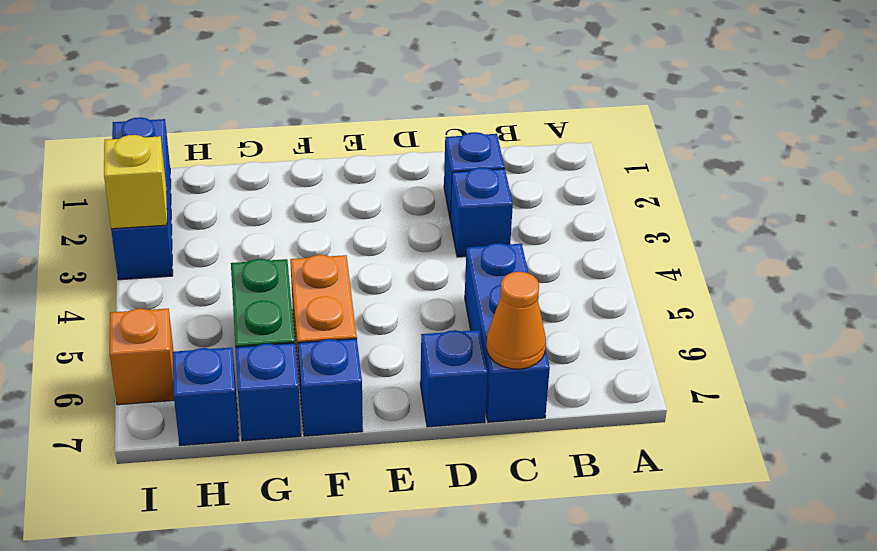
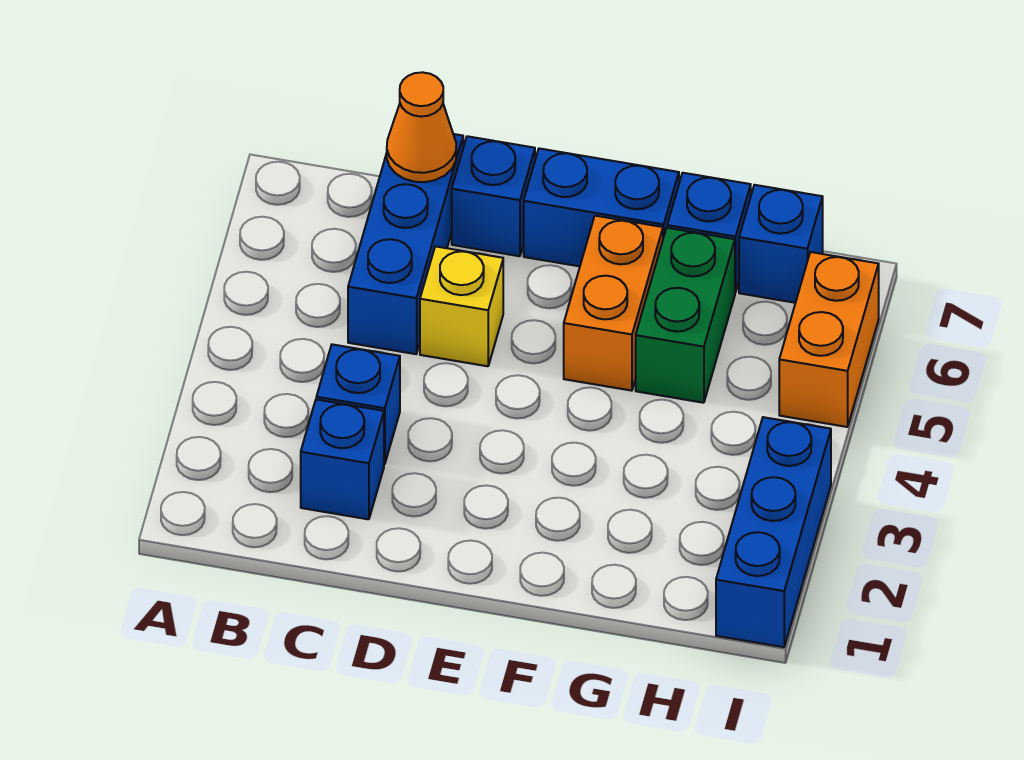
blue brick F7 level 1 -> blue brick E7:F7 level 1
yellow brick I3 level 2 -> yellow brick D5 level 1
orange brick I6 level 1 -> orange brick I5:I6 level 1

